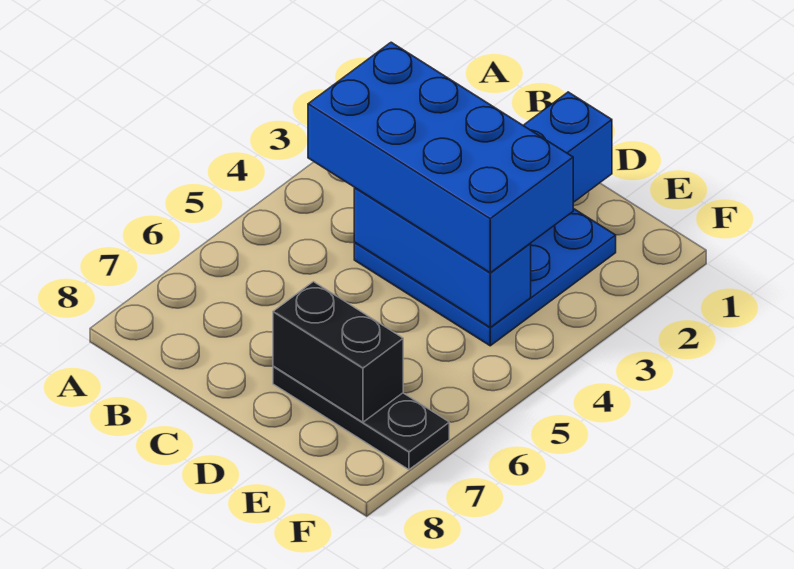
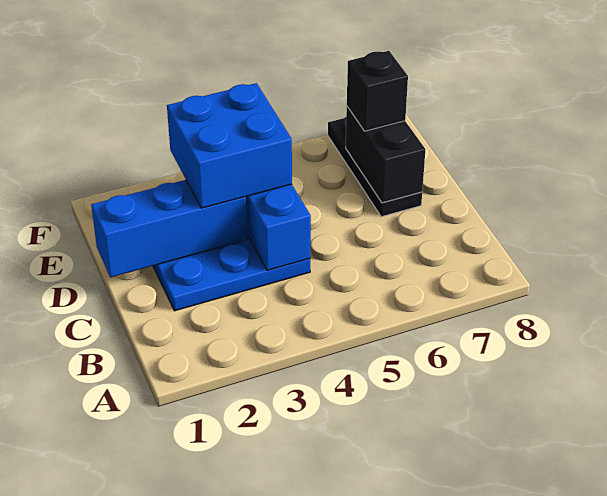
blue brick B3:E4 level 3 -> blue brick D3:E4 level 3
none -> black brick E7 level 3

